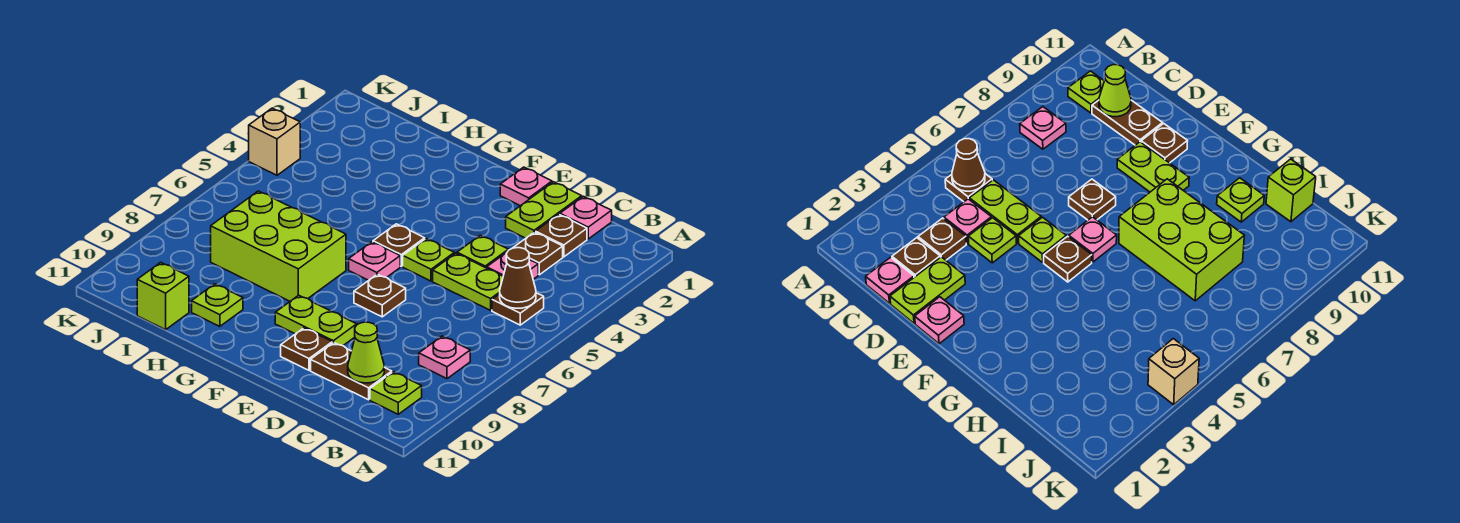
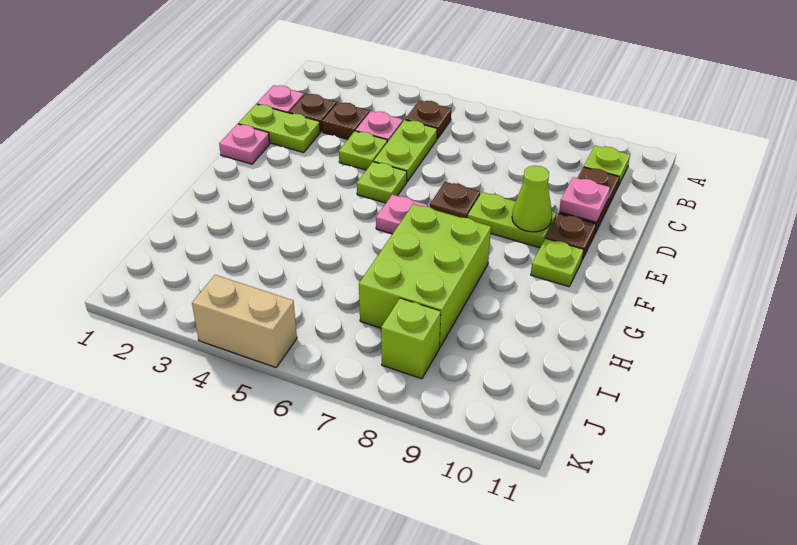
brown cone B5 level 2 -> none
pink plate B8 level 1 -> pink plate D10 level 2
lime cone C10 level 2 -> lime cone E9 level 2
lime plate E9:F9 level 1 -> lime plate E8:E9 level 1
brown plate F5 level 1 -> none
lime plate H10 level 1 -> lime plate F10 level 1
lime brick I11 level 1 -> lime brick J8 level 1
tan brick K4 level 1 -> tan brick K4:K5 level 1

